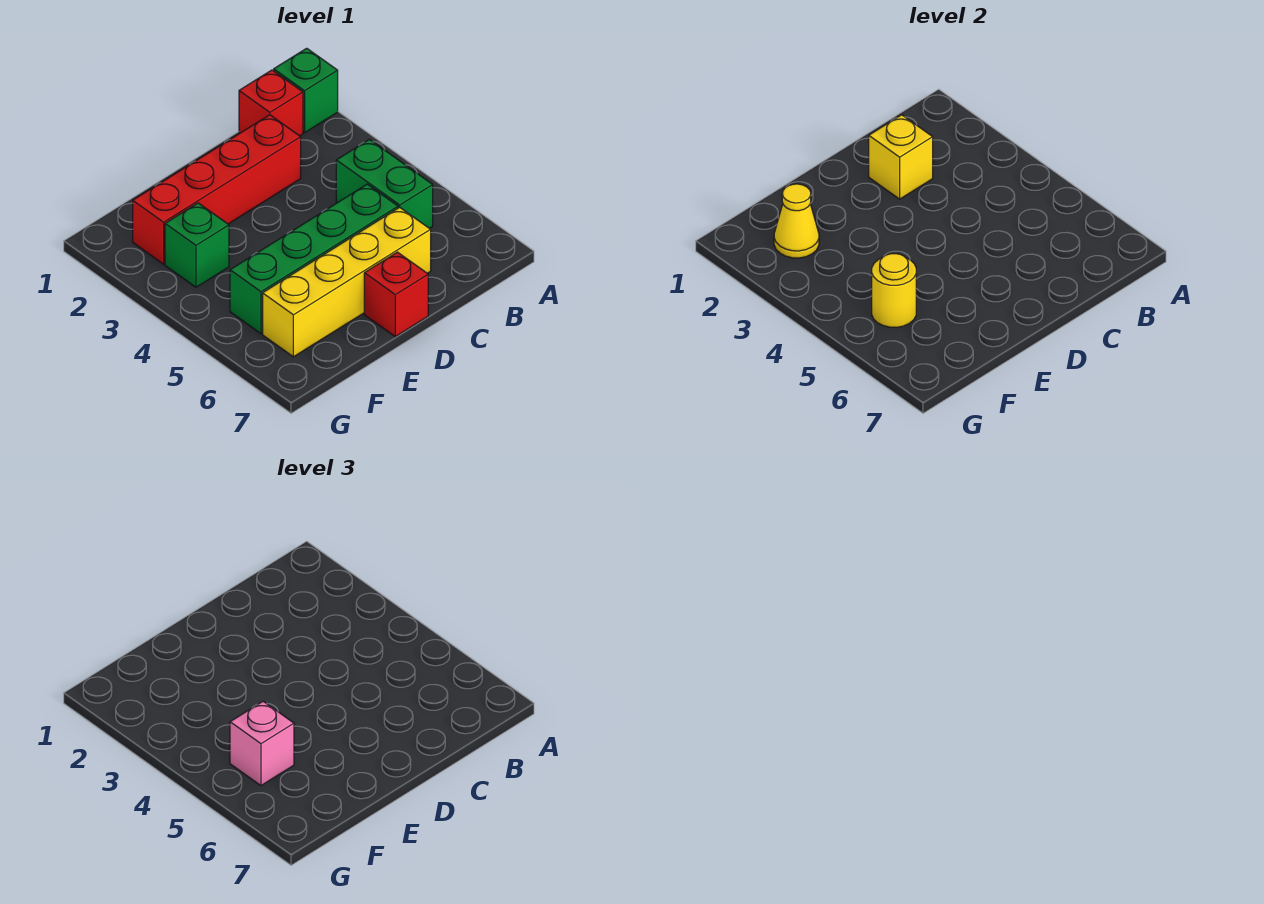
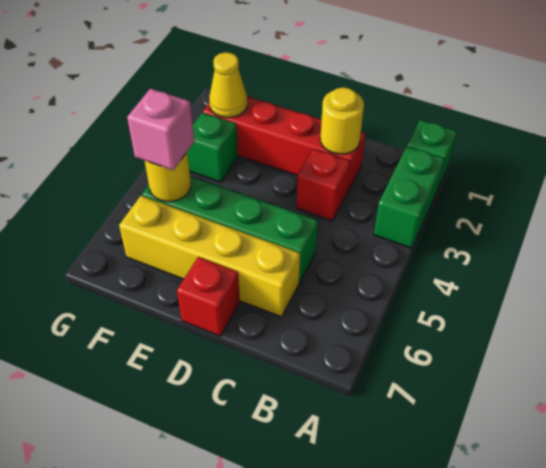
red brick B1 level 1 -> red brick C3 level 1
green brick B4:B5 level 1 -> green brick A2:A3 level 1
yellow brick C2 level 2 -> yellow round brick C2 level 2

